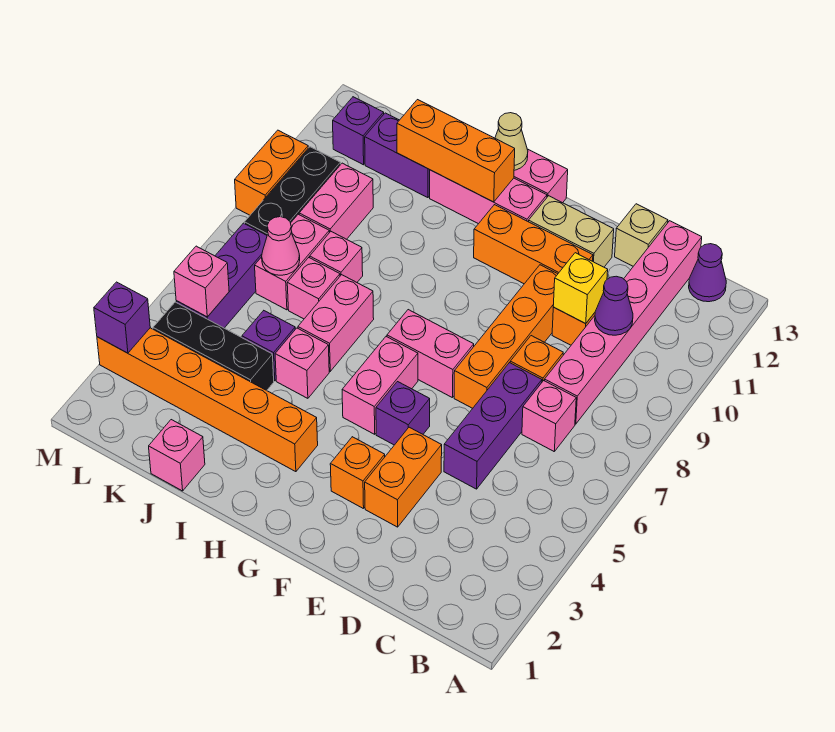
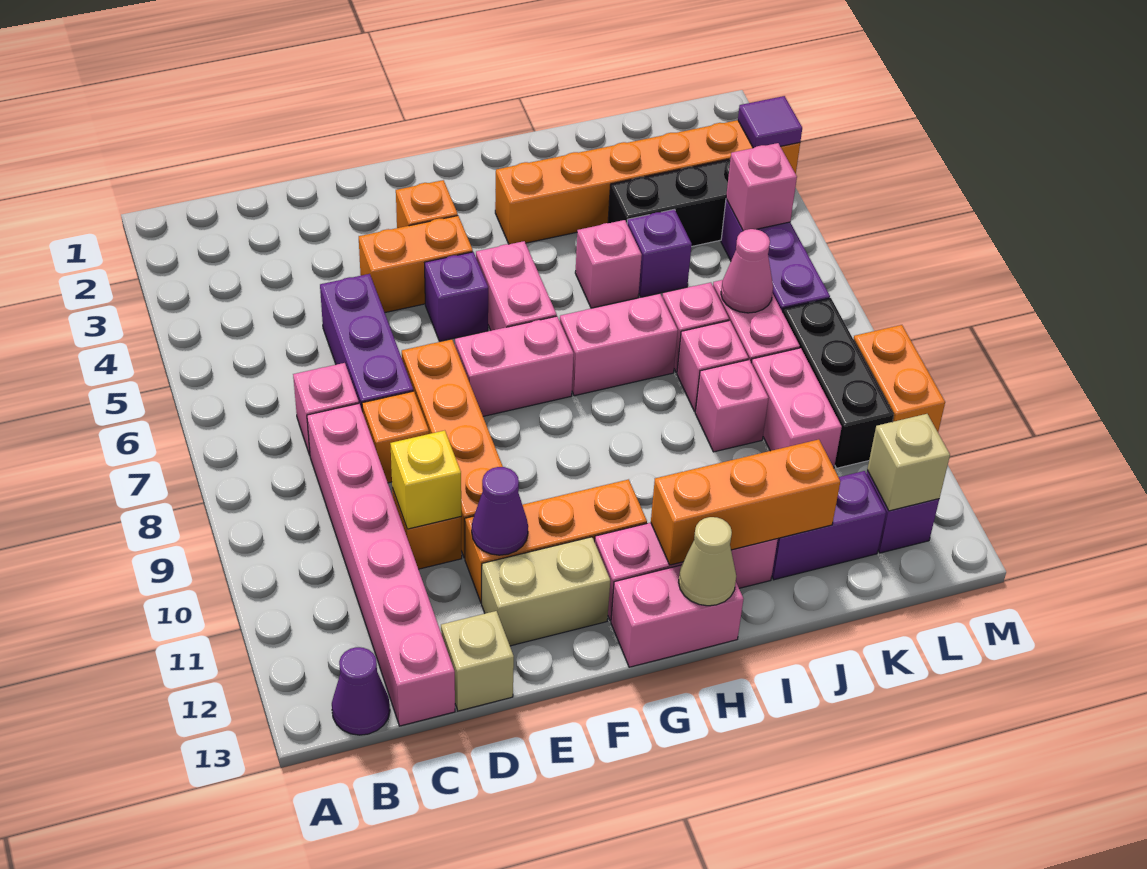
purple cone C10 level 2 -> purple cone E11 level 2
orange brick E3:E4 level 1 -> orange brick E4:F4 level 1
pink brick I6:I7 level 1 -> pink brick H7:I7 level 1
pink brick J1 level 1 -> pink brick J9 level 1
none -> tan brick L12 level 2
purple brick M3 level 2 -> purple tile M3 level 2

